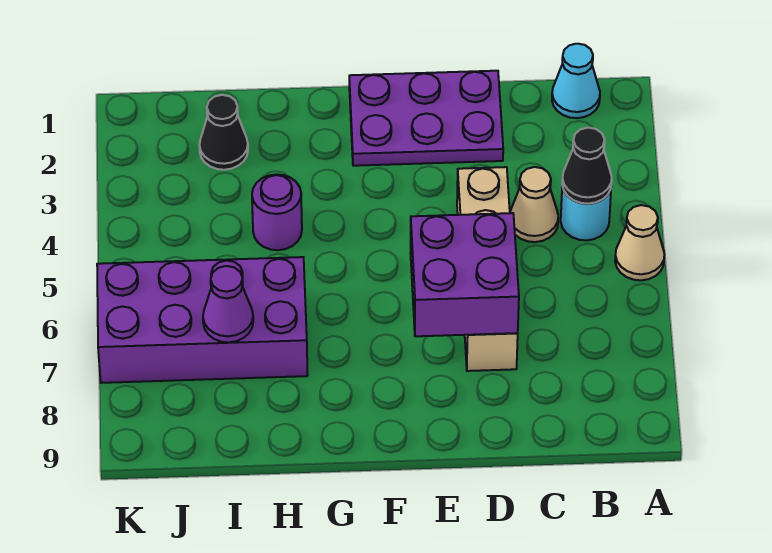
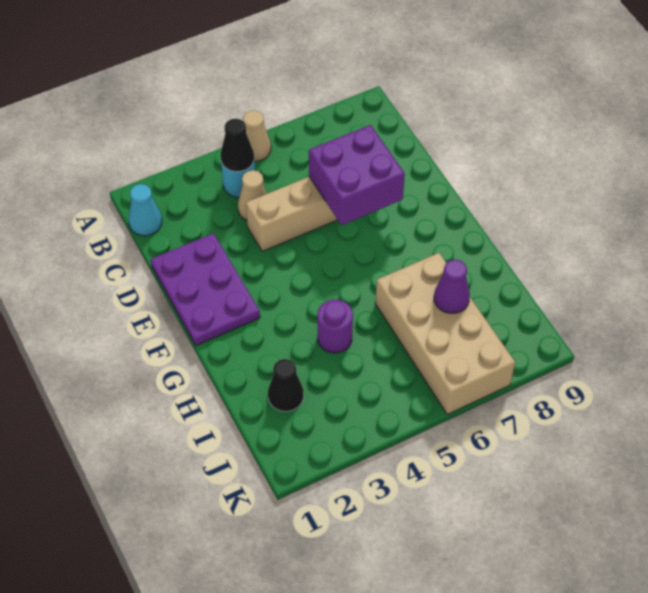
purple brick H6:K7 level 1 -> tan brick H6:K7 level 1

